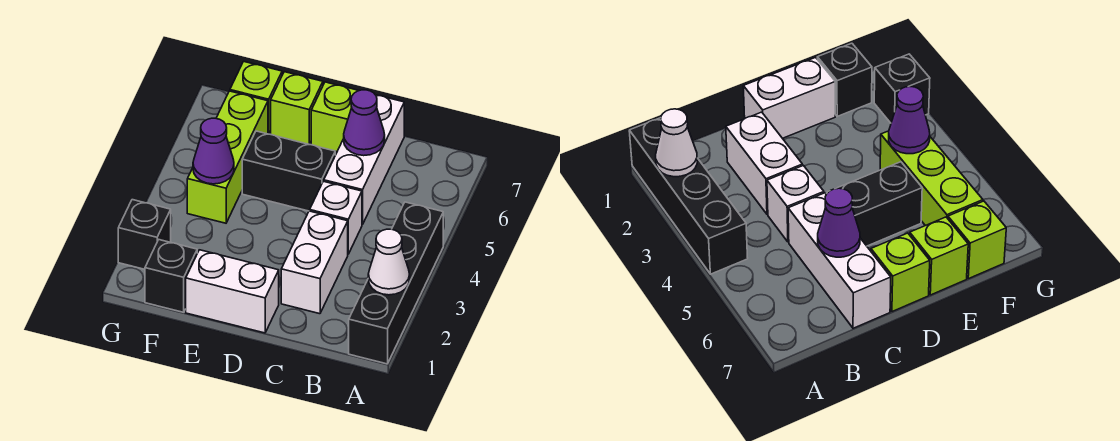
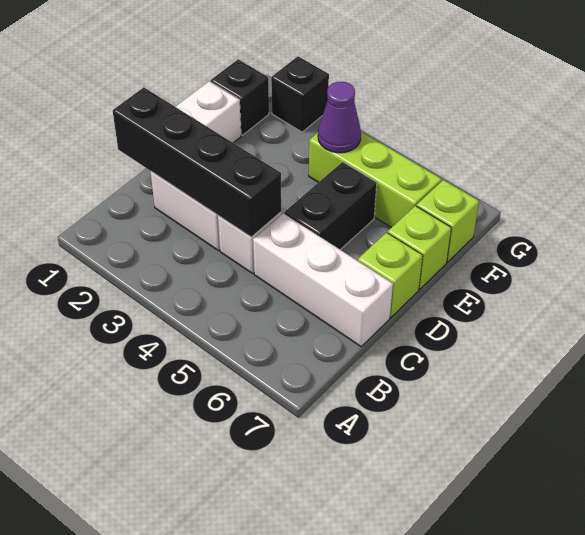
black brick A1:A4 level 1 -> black brick C1:C4 level 2
white cone A2 level 2 -> none
purple cone C6 level 2 -> none

